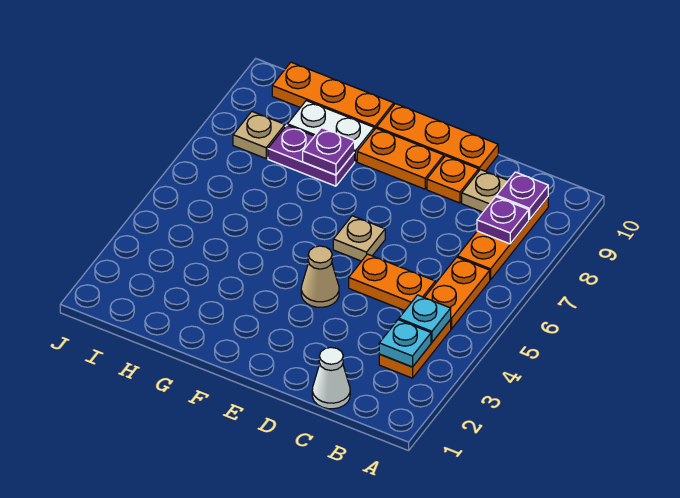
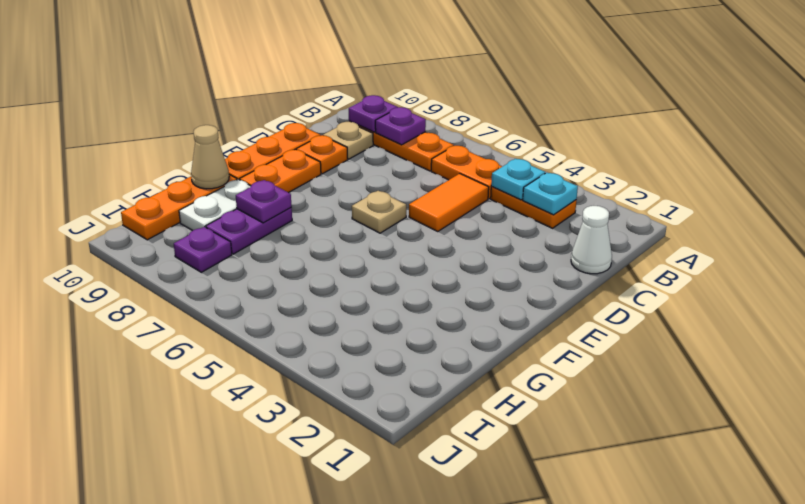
orange plate C5:D5 level 1 -> orange tile C5:D5 level 1
tan cone E4 level 1 -> tan cone G10 level 2
tan plate I8 level 1 -> purple plate I8 level 1

